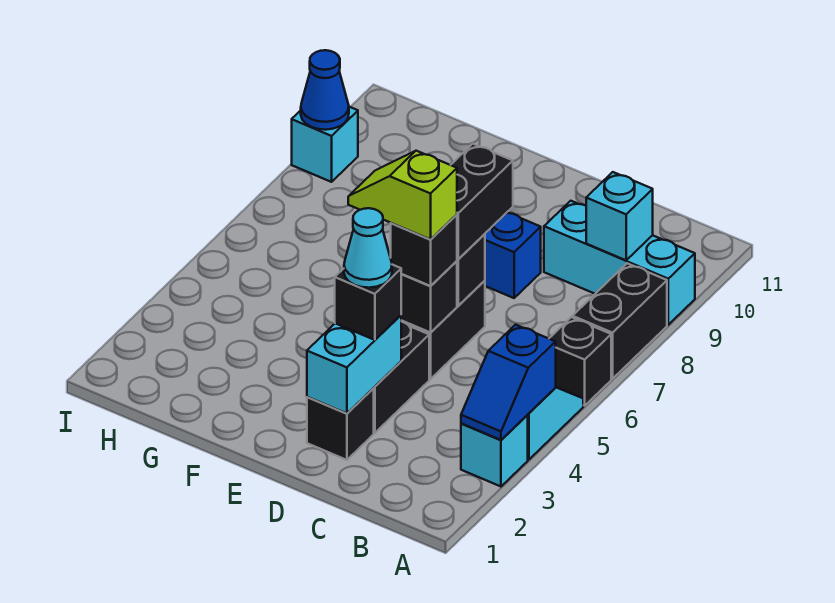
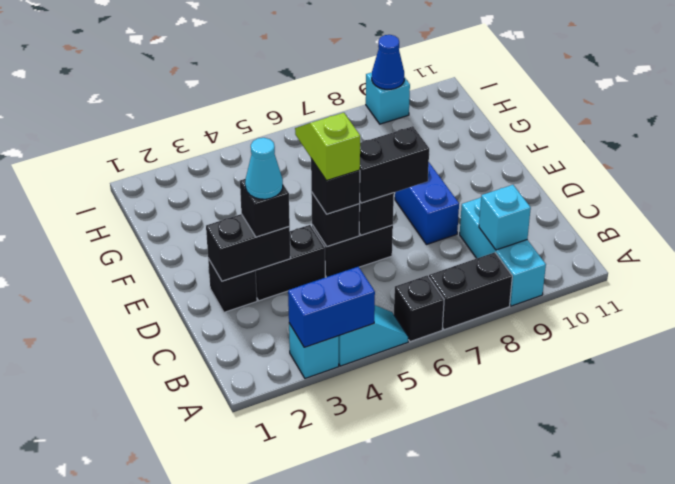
blue slope A3:A4 level 2 top 4 -> blue brick A3:A4 level 2
cyan brick D2:D3 level 2 -> black brick D2:D3 level 2

